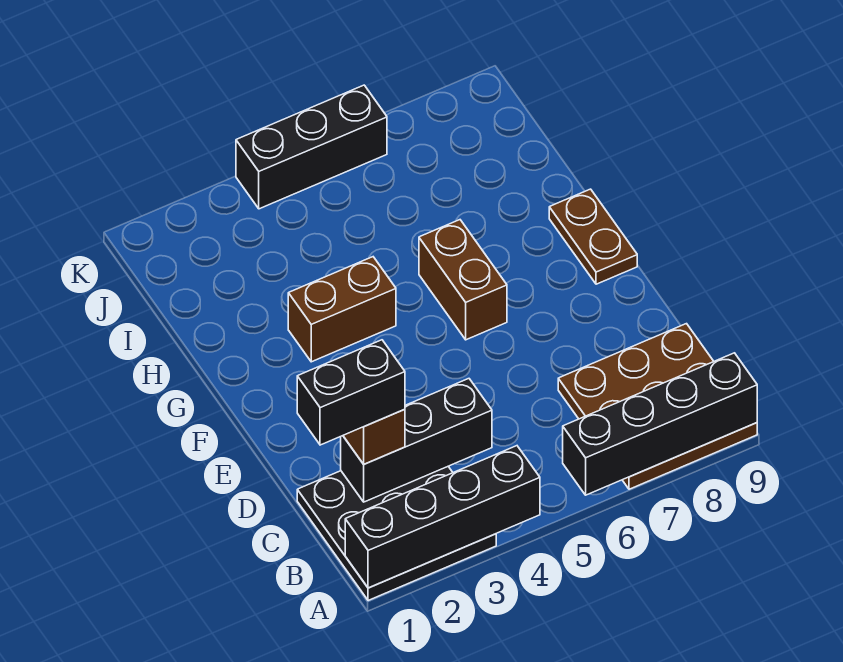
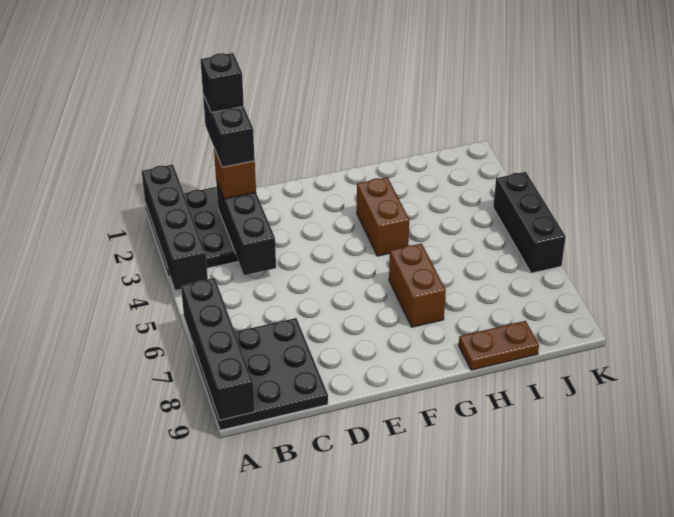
brown plate A7:C9 level 1 -> black plate A7:C9 level 1
none -> black brick C1 level 5
brown brick F6:G6 level 1 -> brown brick G6:G7 level 1
brown plate F9:G9 level 1 -> brown plate H9:I9 level 1

